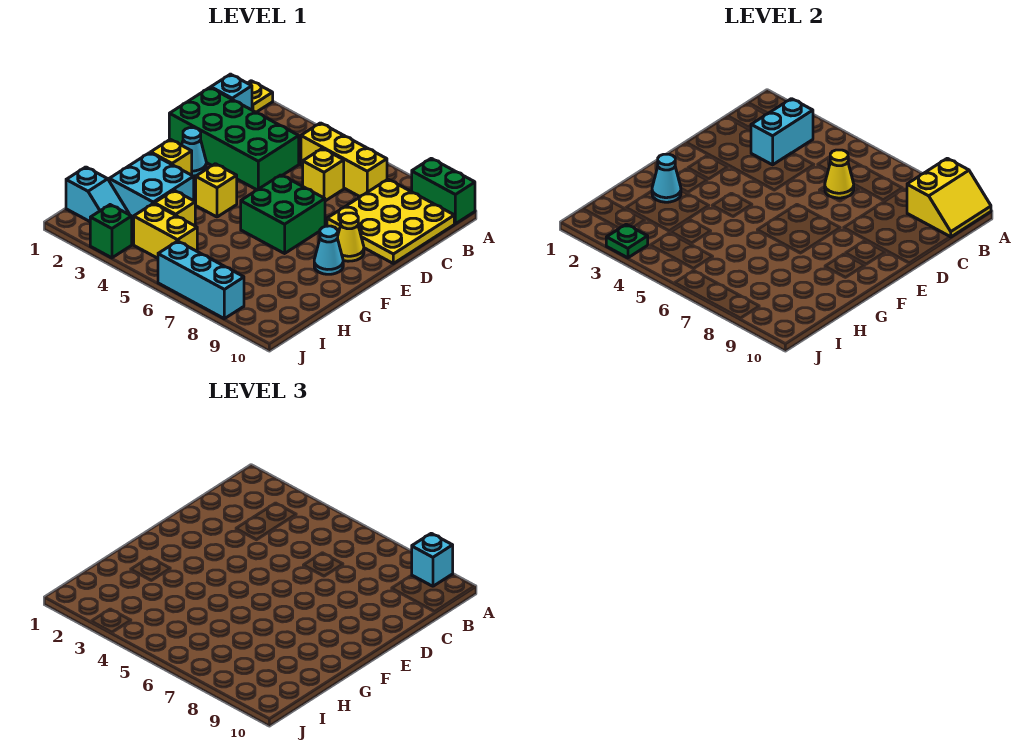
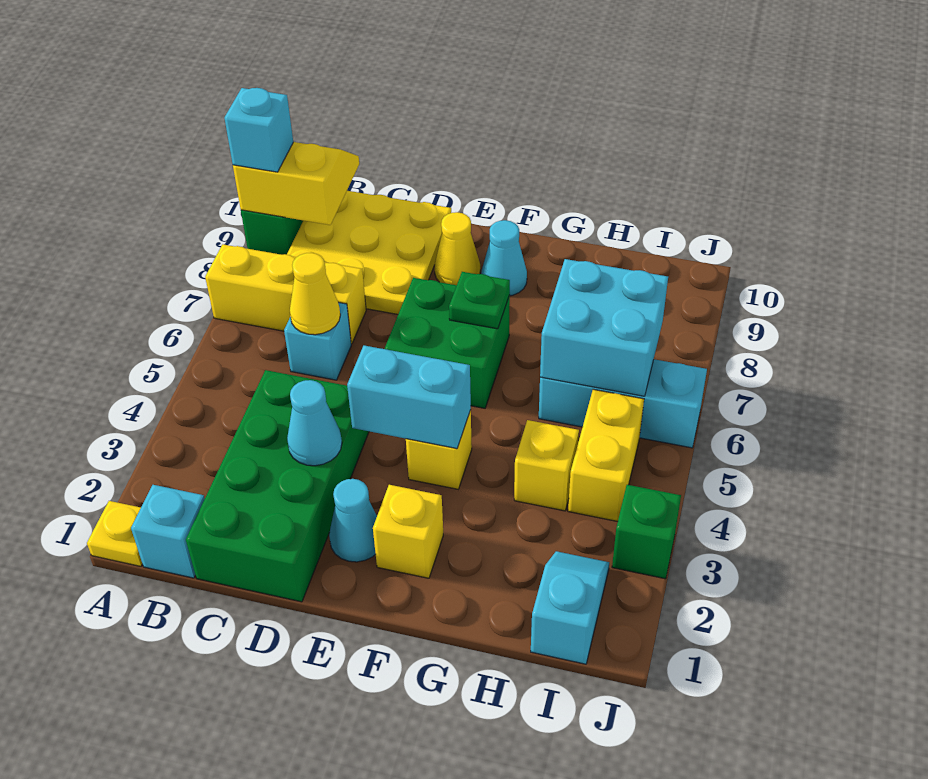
cyan brick B3:C3 level 2 -> cyan brick E4:F4 level 2
yellow brick B5:B7 level 1 -> yellow brick A7:C7 level 1
yellow brick C6 level 1 -> cyan brick C6 level 1
cyan brick G2:H3 level 1 -> cyan brick H6:I7 level 2
cyan cone G2 level 2 -> cyan cone D3 level 2
green plate J3 level 2 -> green plate F7 level 2
cyan brick J6:J8 level 1 -> cyan brick H6:J6 level 1

